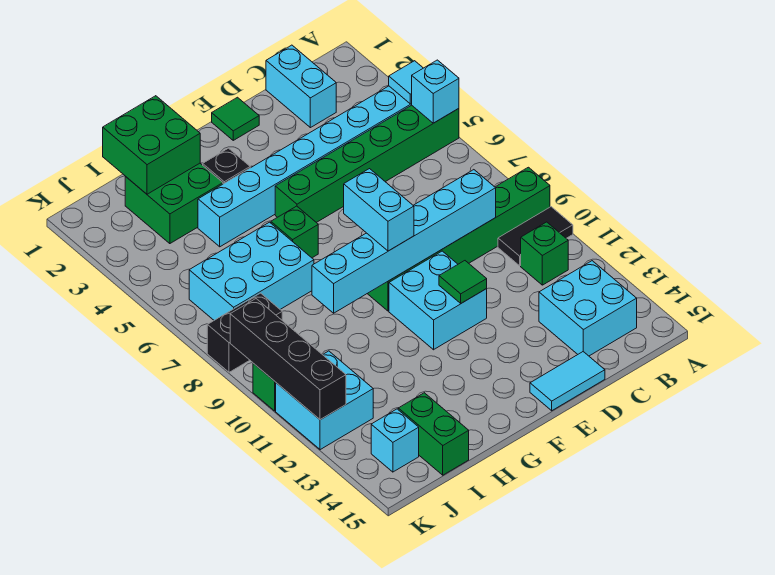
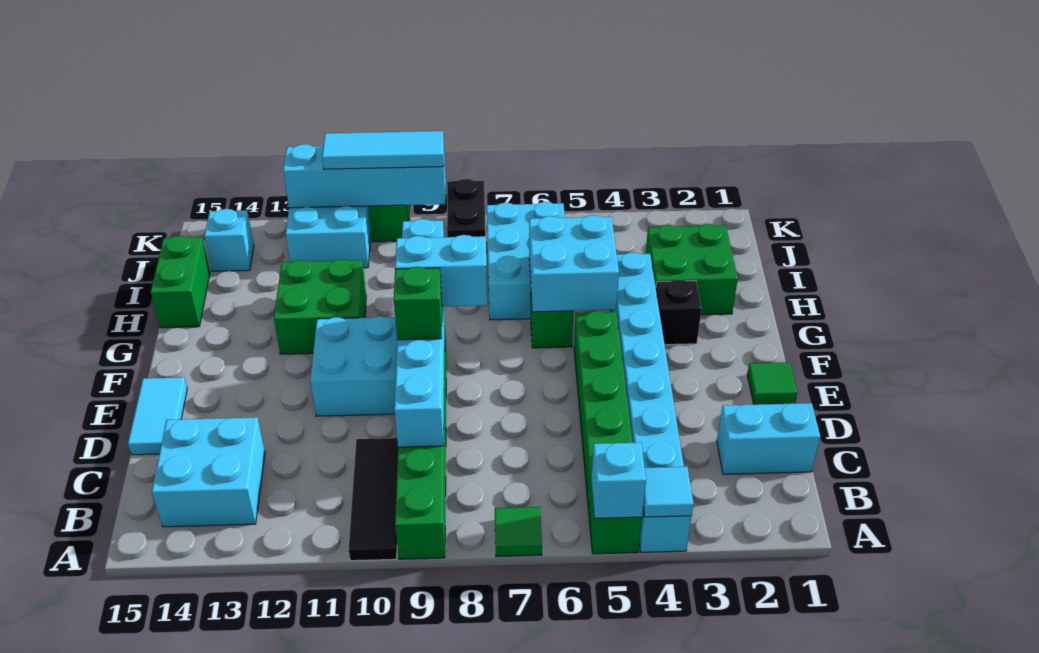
black tile A10:B10 level 1 -> black tile A10:C10 level 1
green brick B11 level 1 -> green brick E9 level 3
green tile E11 level 2 -> green tile A7 level 1
none -> cyan brick G5:H6 level 2
green brick H1:I2 level 2 -> green brick G11:H12 level 1
green brick I14:I15 level 1 -> green brick H15:I15 level 1
black brick K9:K12 level 2 -> cyan brick K9:K12 level 2
none -> cyan tile K9:K11 level 3

